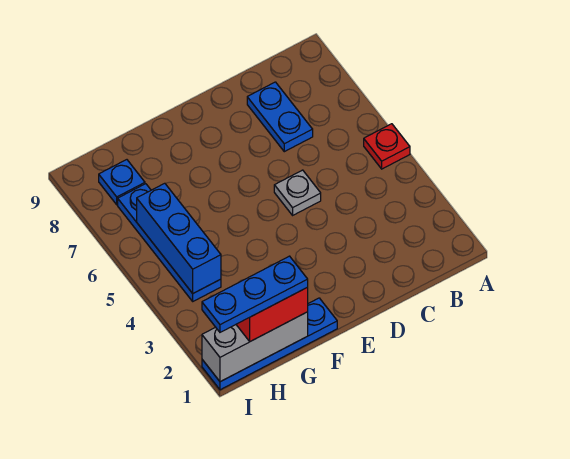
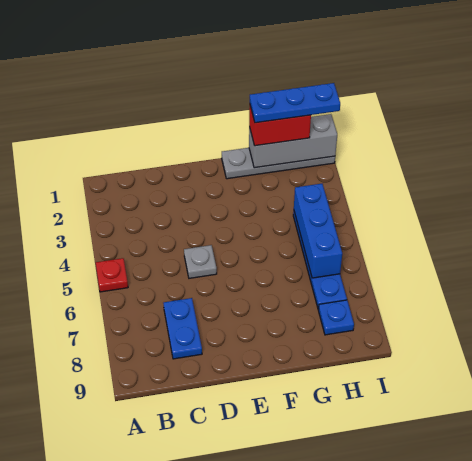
blue plate F1:I1 level 1 -> grey plate F1:I1 level 1

